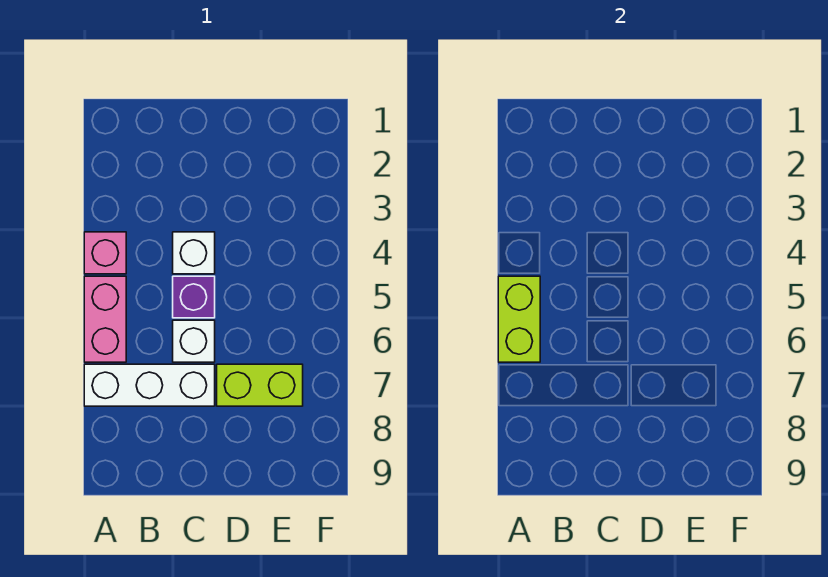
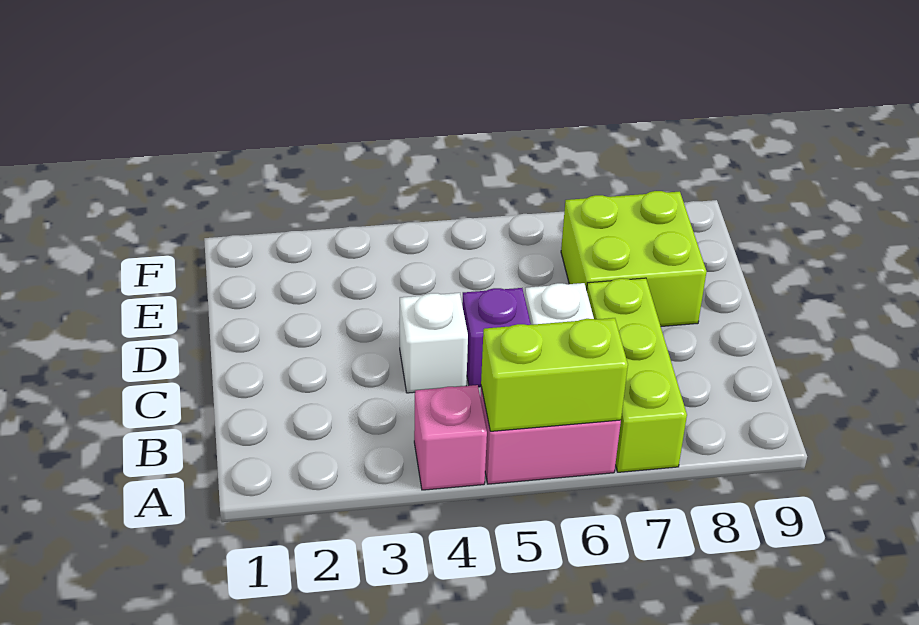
white brick A7:C7 level 1 -> lime brick A7:C7 level 1
lime brick D7:E7 level 1 -> lime brick D7:E8 level 1

